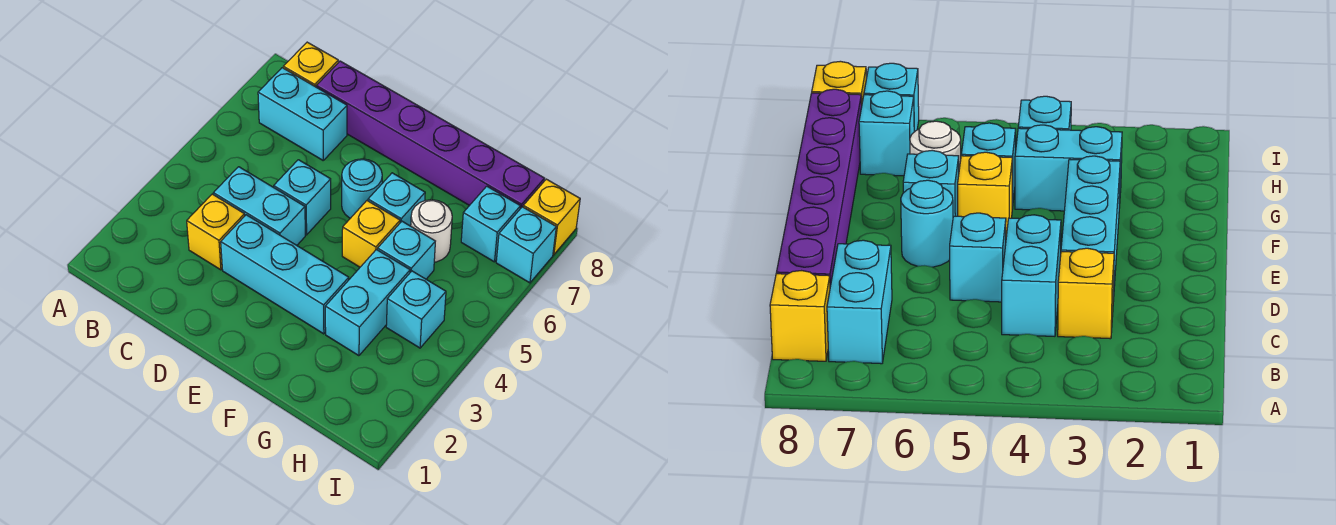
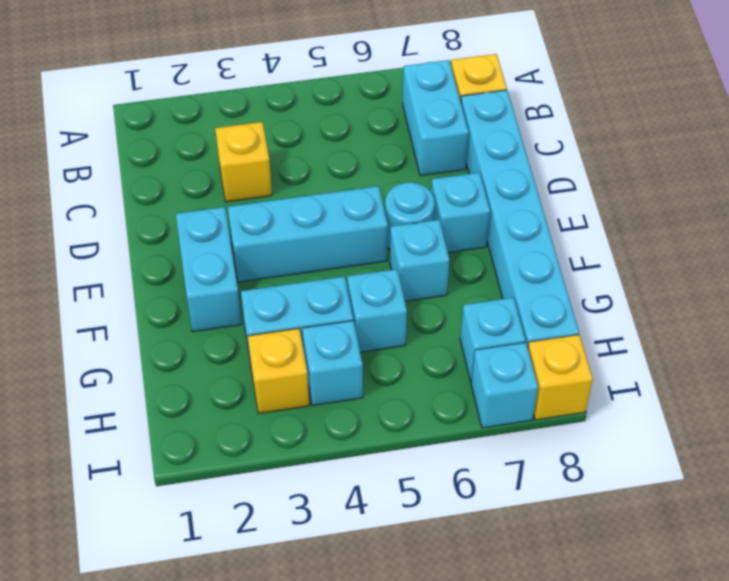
cyan brick C4:D4 level 1 -> cyan brick E2:F2 level 1
purple brick C8:H8 level 1 -> cyan brick C8:H8 level 1
cyan brick D3:F3 level 1 -> cyan brick E3:E5 level 1
cyan brick D5 level 1 -> cyan brick E7 level 1
yellow brick F5 level 1 -> yellow brick H3 level 1
white round brick G6 level 1 -> none

